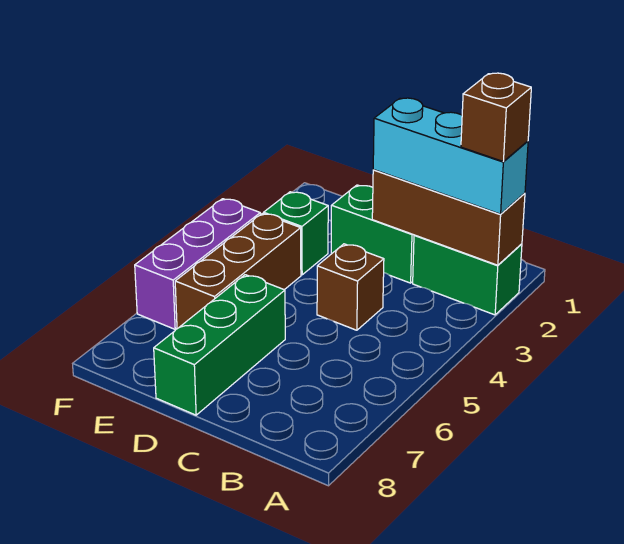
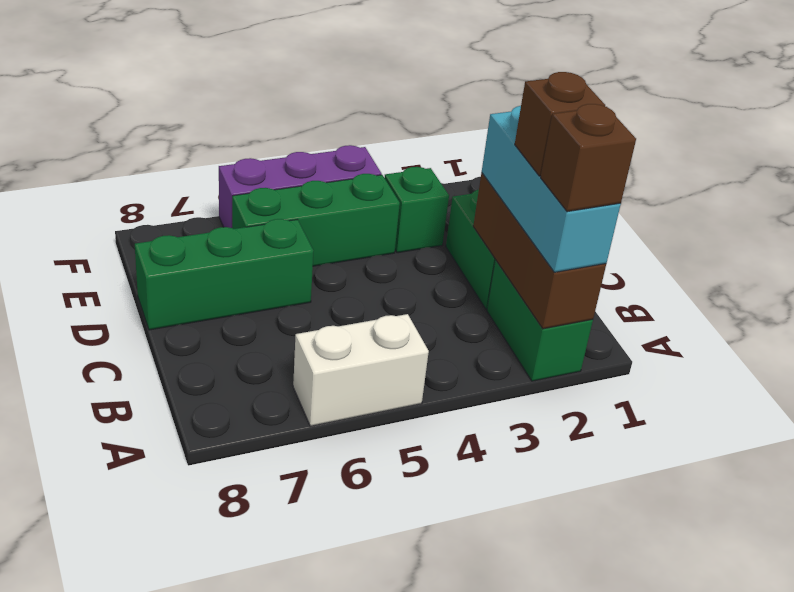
none -> white brick A5:A6 level 1
brown brick C4 level 1 -> brown brick B2 level 4
brown brick E4:E6 level 1 -> green brick E4:E6 level 1

